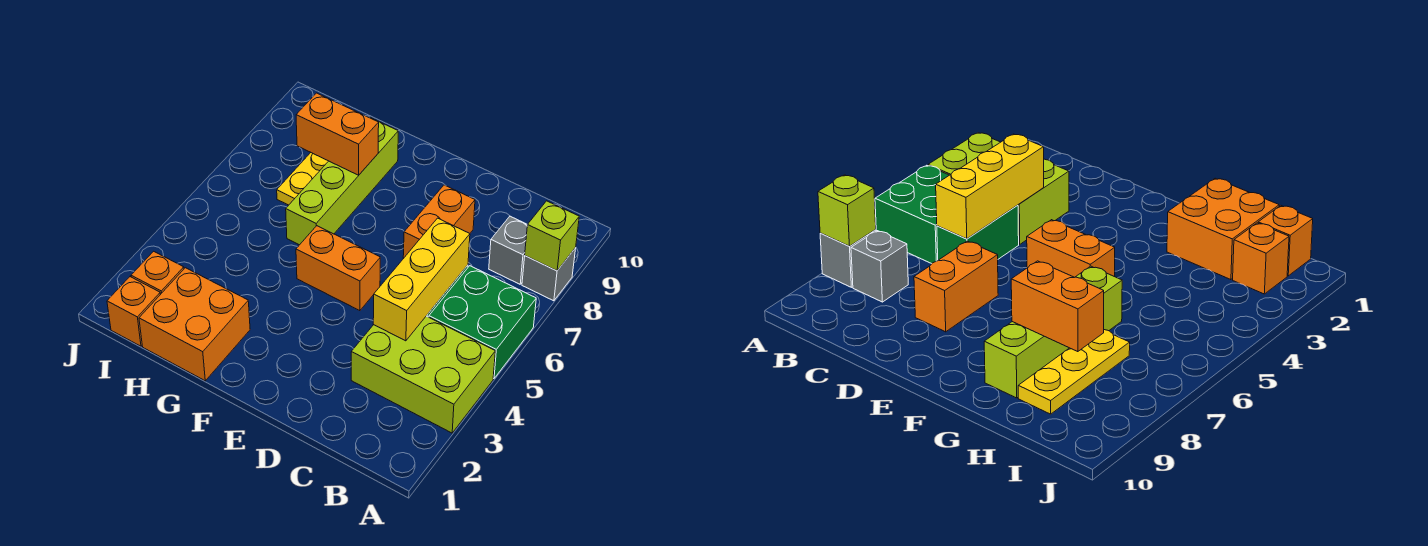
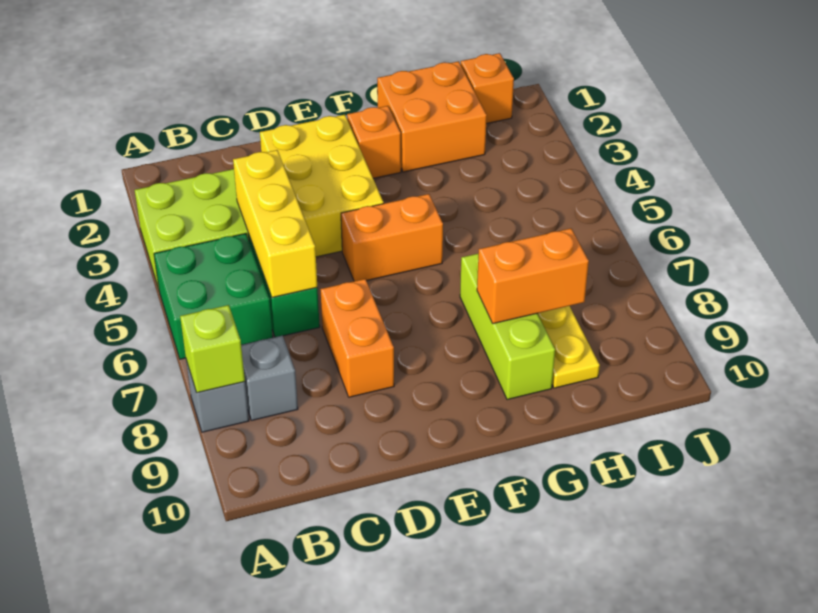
none -> yellow brick D2:E4 level 1
lime brick G6:G9 level 1 -> lime brick G7:G9 level 1
orange brick I2 level 1 -> orange brick F2 level 1

